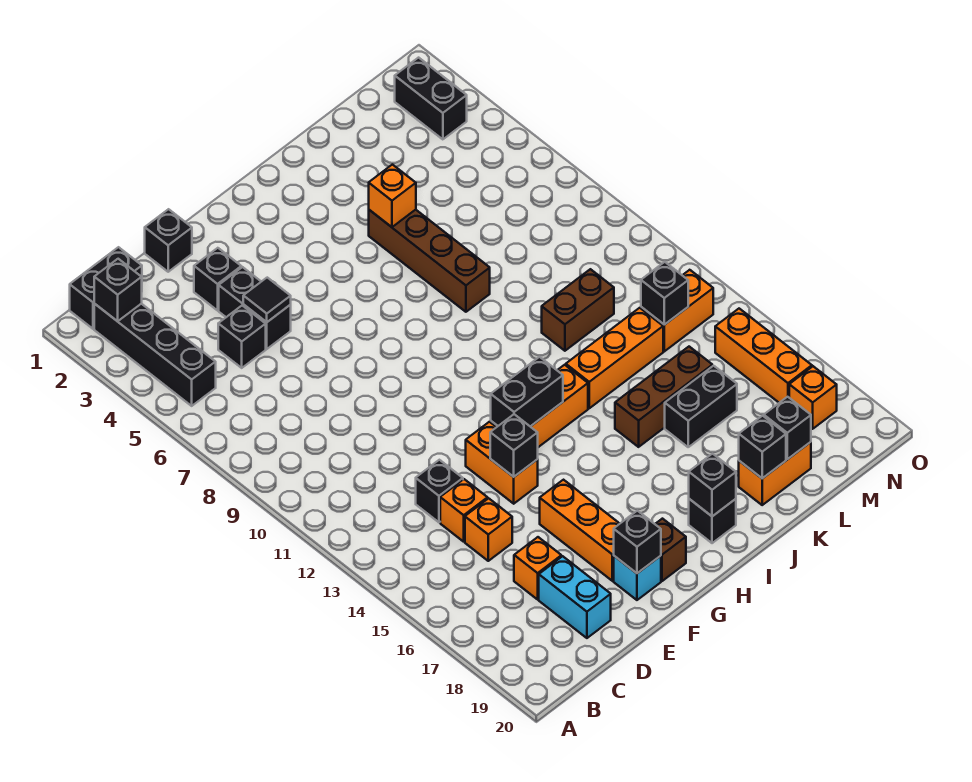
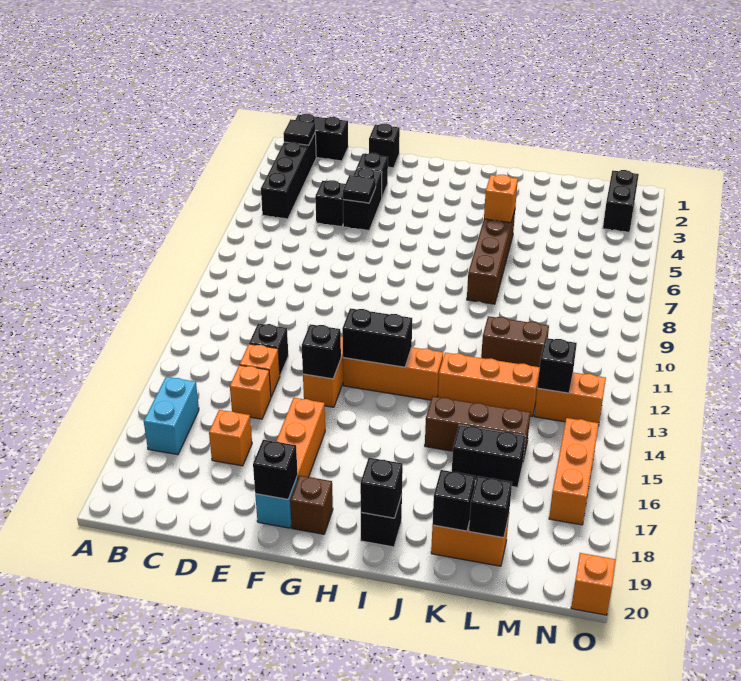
black brick B2 level 2 -> black tile B2 level 2
cyan brick D18:D19 level 1 -> cyan brick B16:B17 level 1
orange brick N18 level 1 -> orange brick O20 level 1

